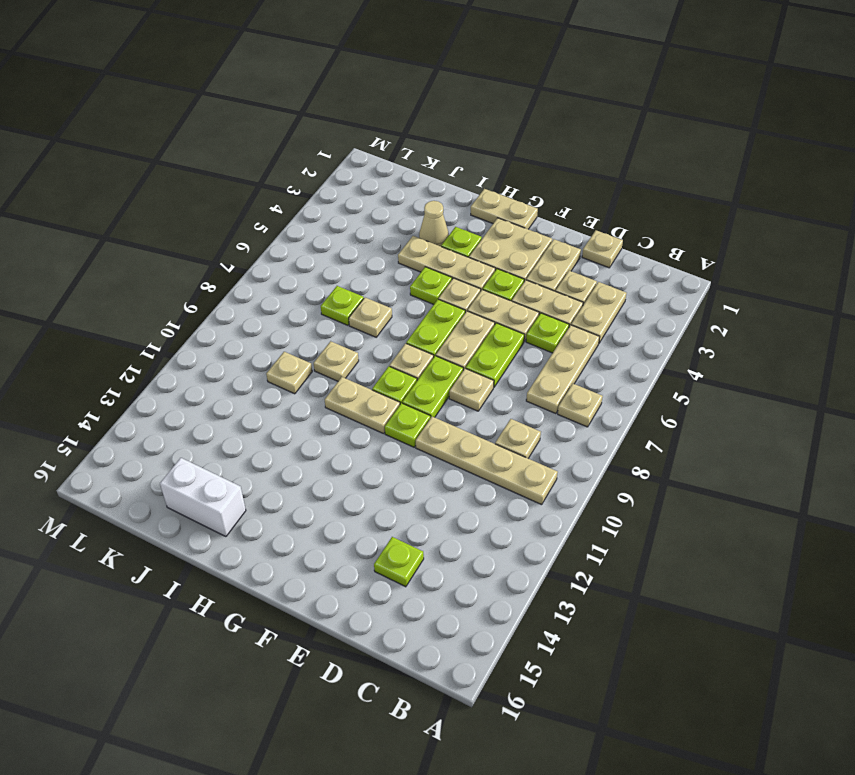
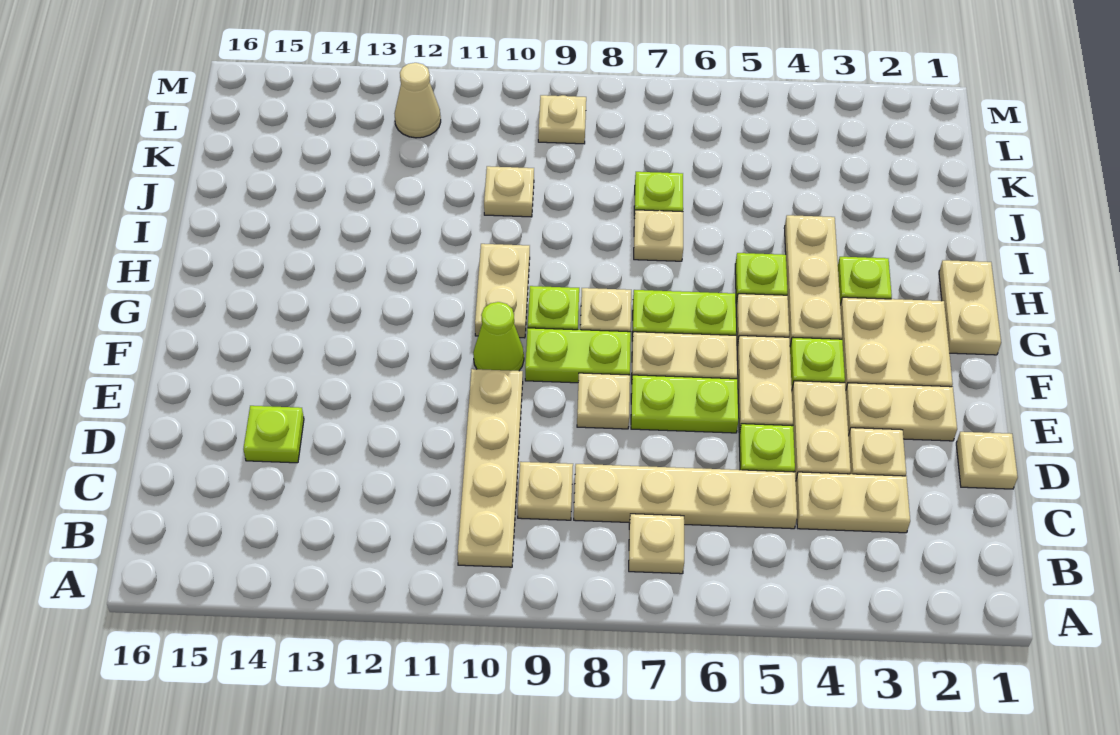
tan plate C5:C7 level 1 -> tan plate C5:C8 level 1
lime plate F10 level 1 -> lime cone F10 level 1
tan cone I3 level 1 -> tan cone L12 level 1
tan plate I9 level 1 -> tan plate L9 level 1
white brick I15:J15 level 1 -> none

